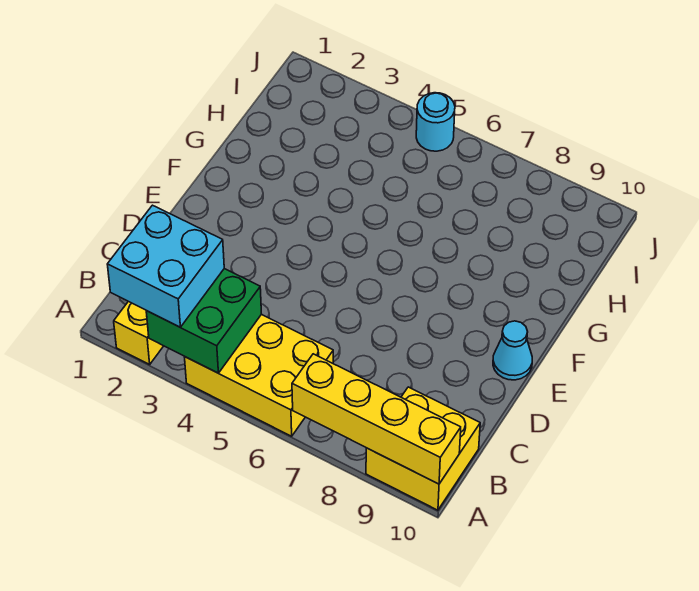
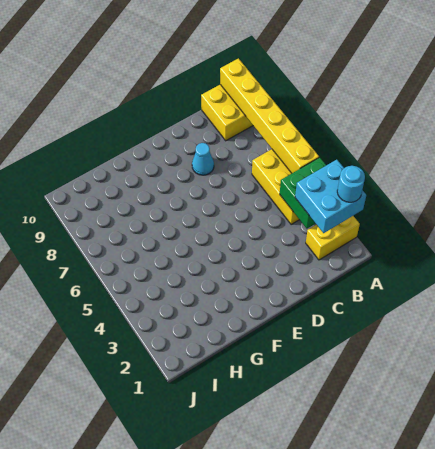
yellow brick A7:A10 level 2 -> yellow brick A5:A10 level 2
cyan cone E10 level 1 -> cyan cone D8 level 1
cyan round brick J5 level 1 -> cyan round brick A2 level 4

